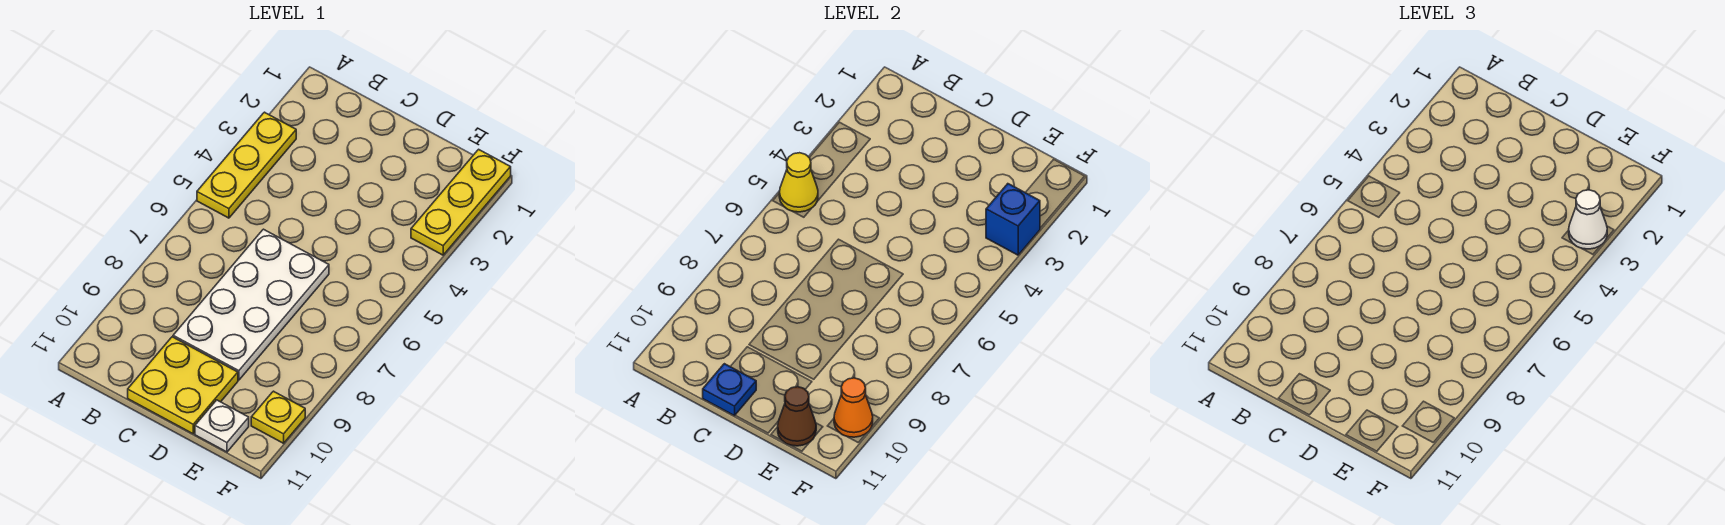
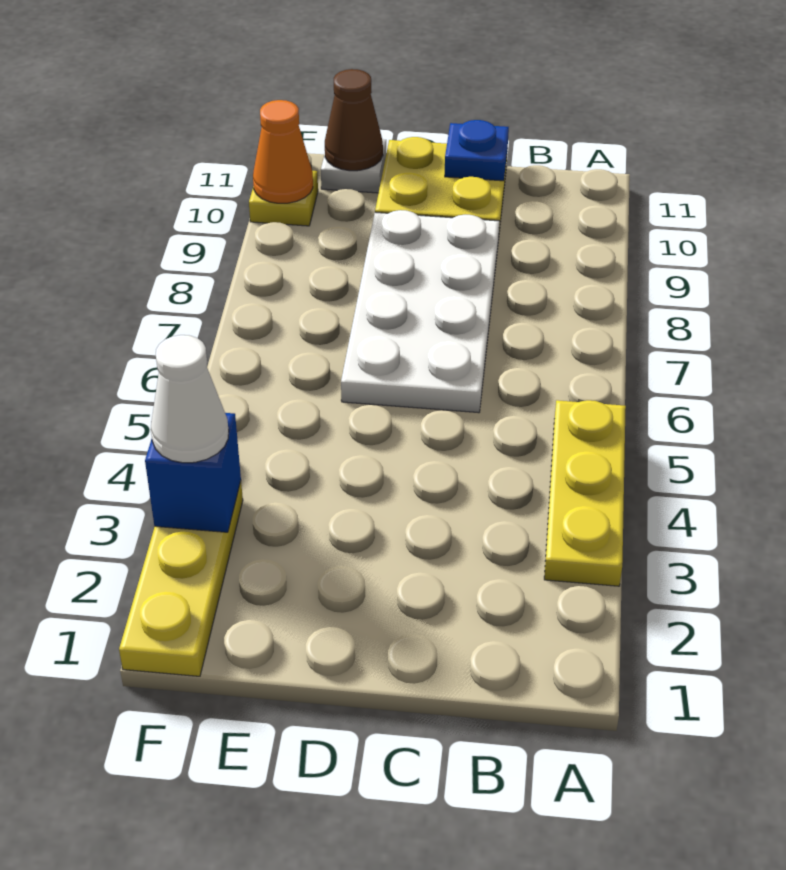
yellow cone A5 level 2 -> none

